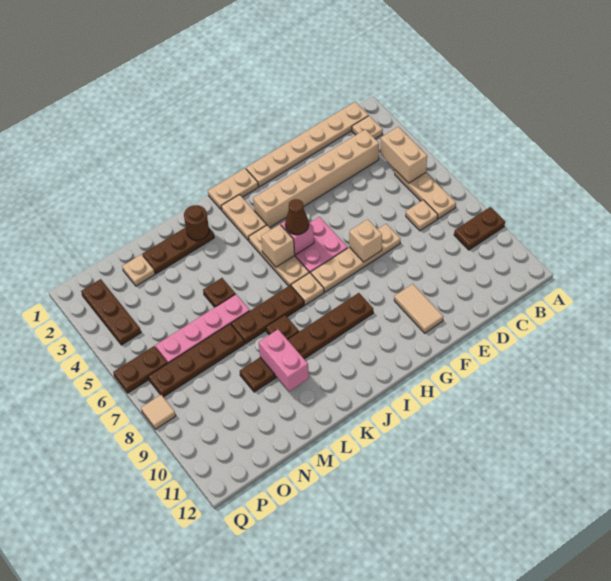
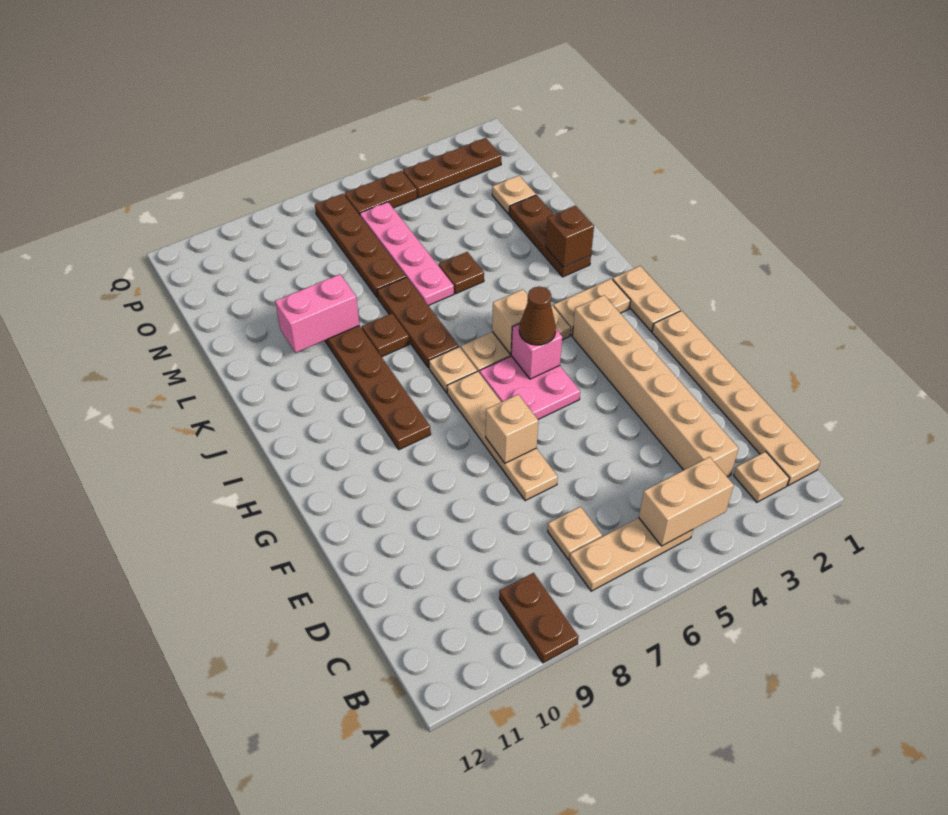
tan tile F10:F11 level 1 -> none
brown round brick K2 level 2 -> brown brick K2 level 2
brown plate P6:Q6 level 1 -> brown plate P5:P6 level 1
tan tile Q8 level 1 -> none

